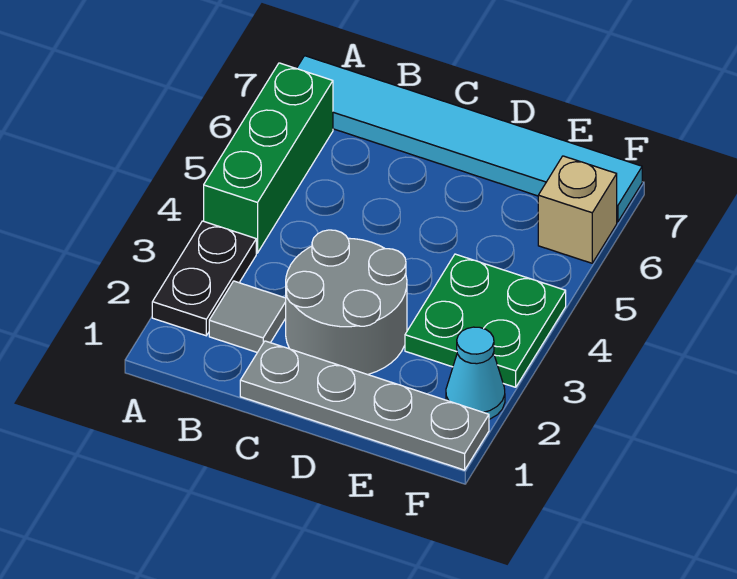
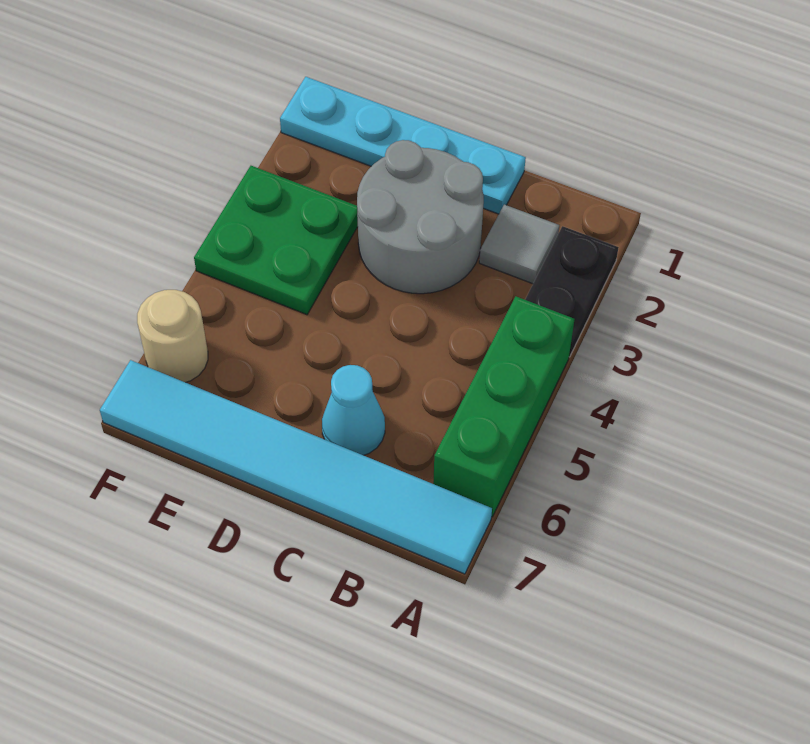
grey plate C1:F1 level 1 -> cyan plate C1:F1 level 1
cyan cone F2 level 1 -> cyan cone C6 level 1
tan brick F6 level 1 -> tan round brick F6 level 1

